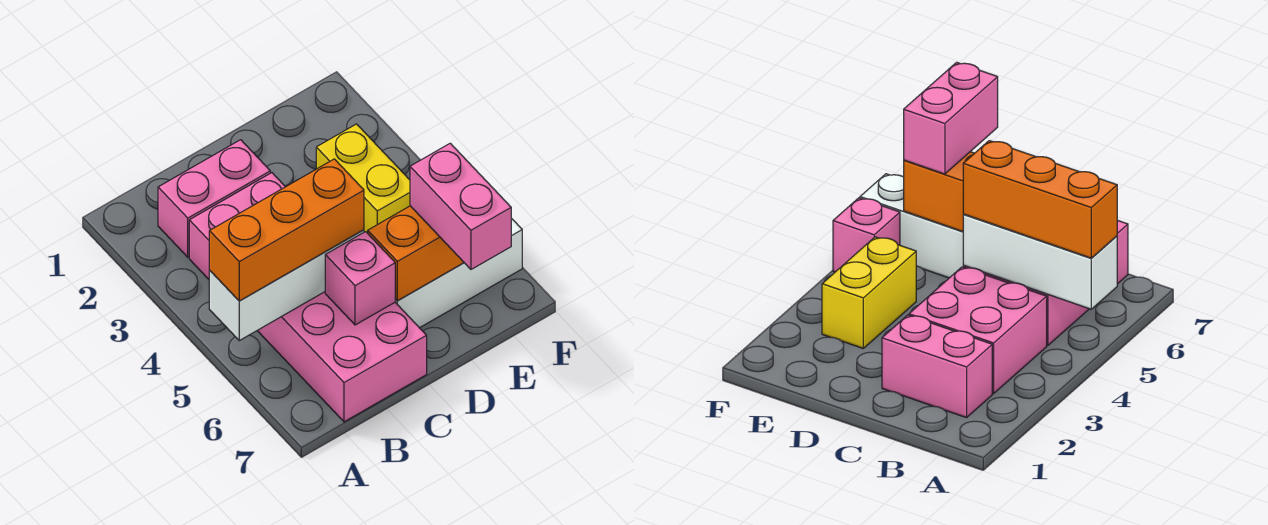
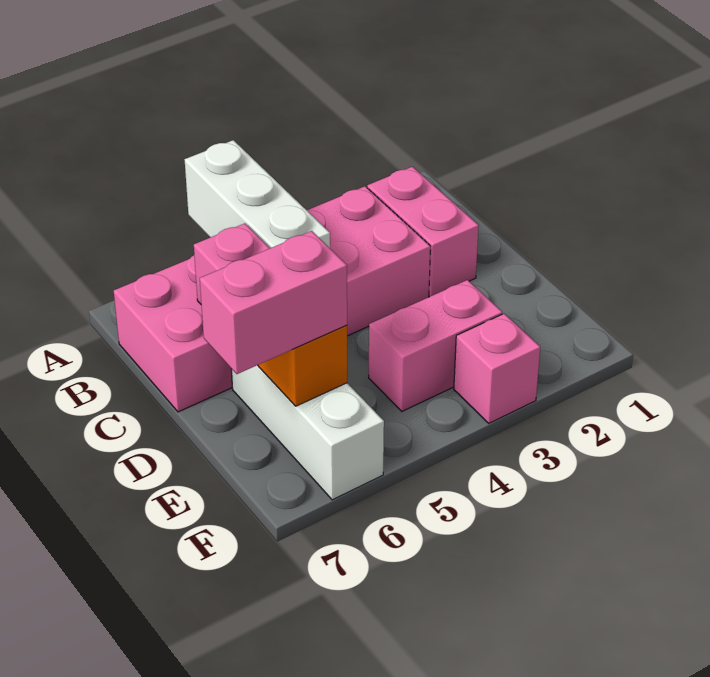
orange brick A5:C5 level 3 -> none
yellow brick E3:E4 level 1 -> pink brick E3:E4 level 1
pink brick F5 level 1 -> pink brick F3 level 1

